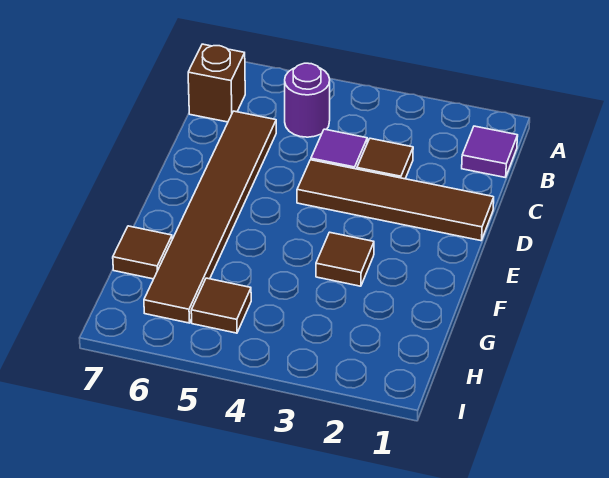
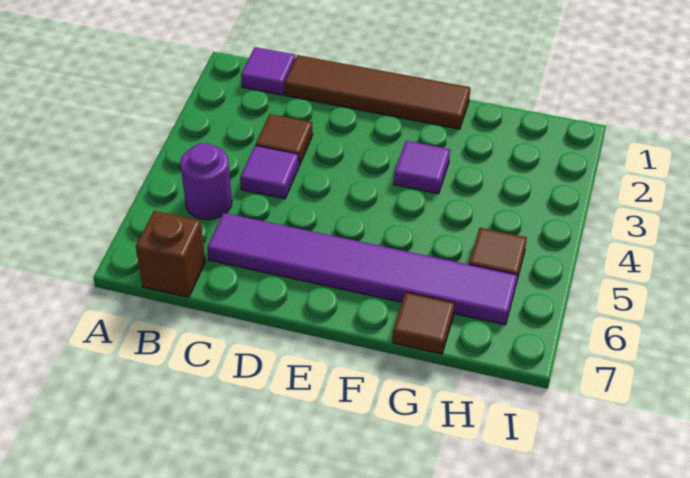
brown tile C6:H6 level 1 -> purple tile C6:H6 level 1
brown tile D1:D4 level 1 -> brown tile C1:F1 level 1
brown tile F3 level 1 -> purple tile F3 level 1

